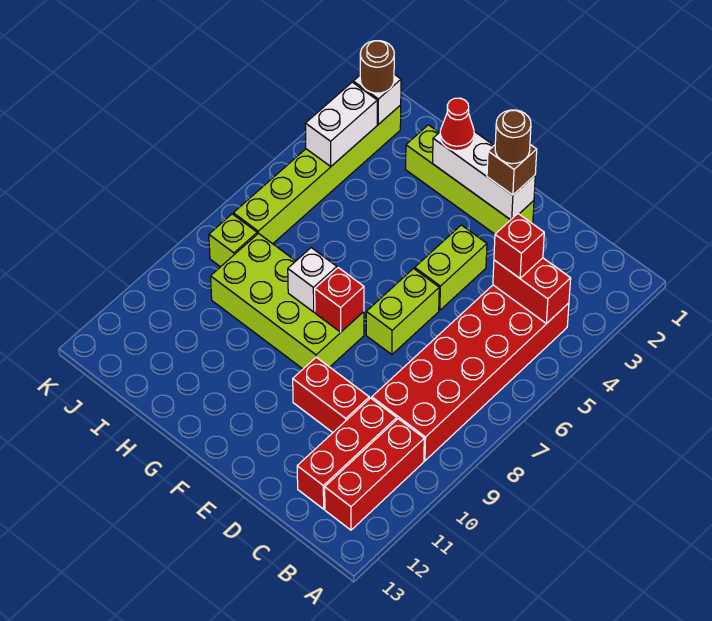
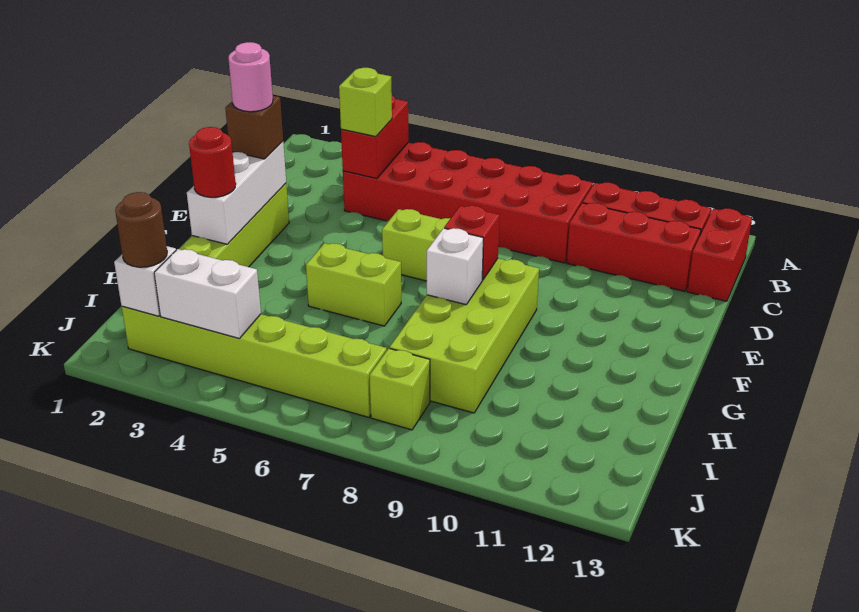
red brick C4 level 3 -> lime brick C4 level 3
red brick D10:E10 level 1 -> red brick B13:C13 level 1
brown round brick E2 level 4 -> pink round brick E2 level 4
lime brick E4:E5 level 1 -> lime brick G5:G6 level 1
red cone G2 level 3 -> red round brick G2 level 3

